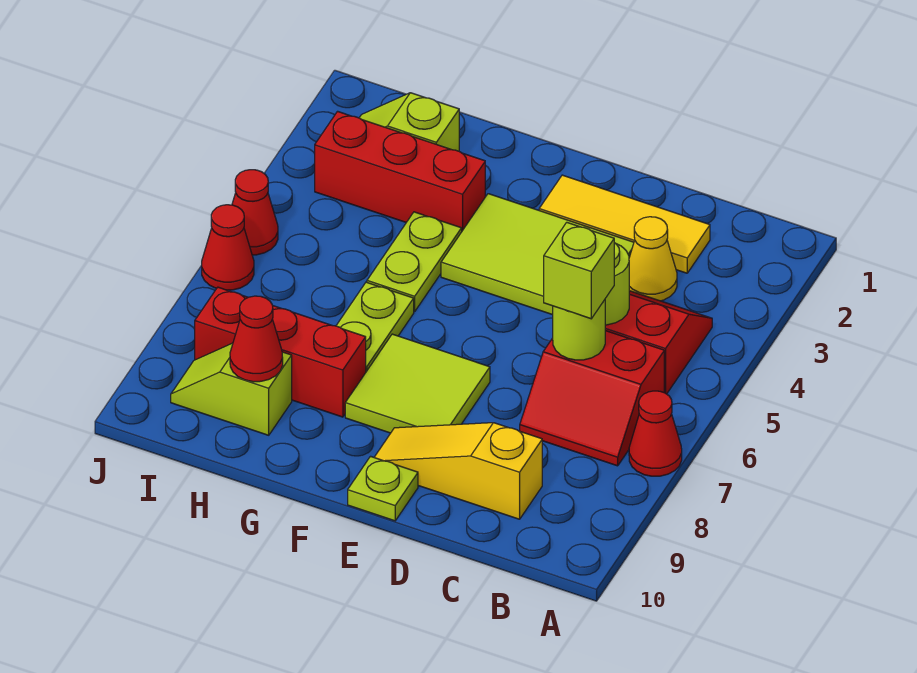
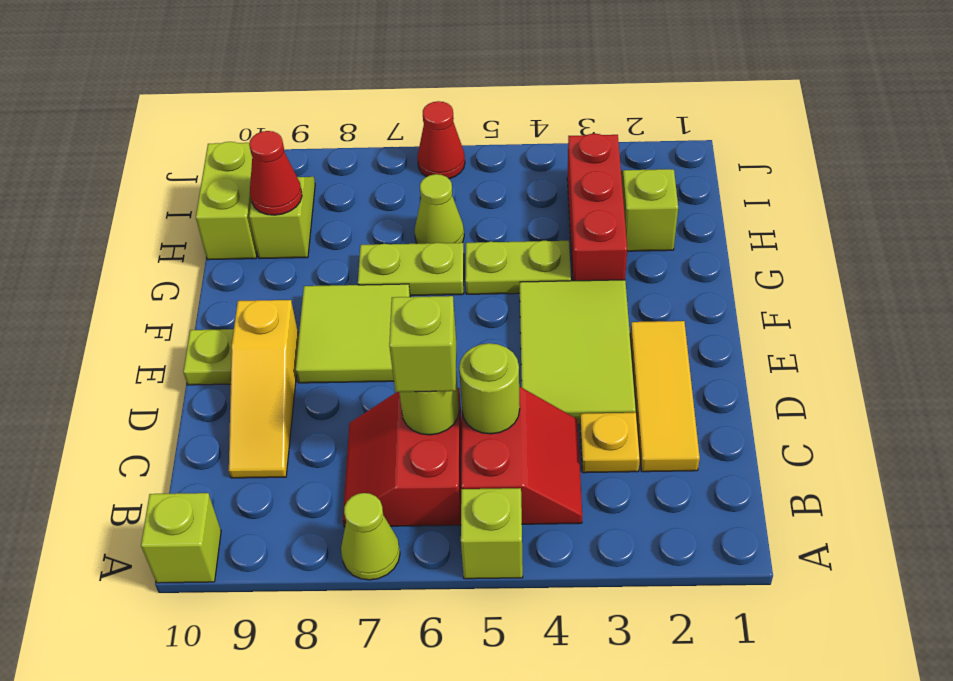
none -> lime brick A5 level 1
red cone A7 level 1 -> lime cone A7 level 1
none -> lime brick A10 level 1
yellow cone C3 level 1 -> yellow plate C3 level 1
yellow slope C9:E9 level 1 top C -> yellow slope C9:E9 level 1 top E
red brick G8:I8 level 1 -> none
none -> lime cone H6 level 1
none -> lime brick H10:I10 level 1
red cone J5 level 1 -> none

